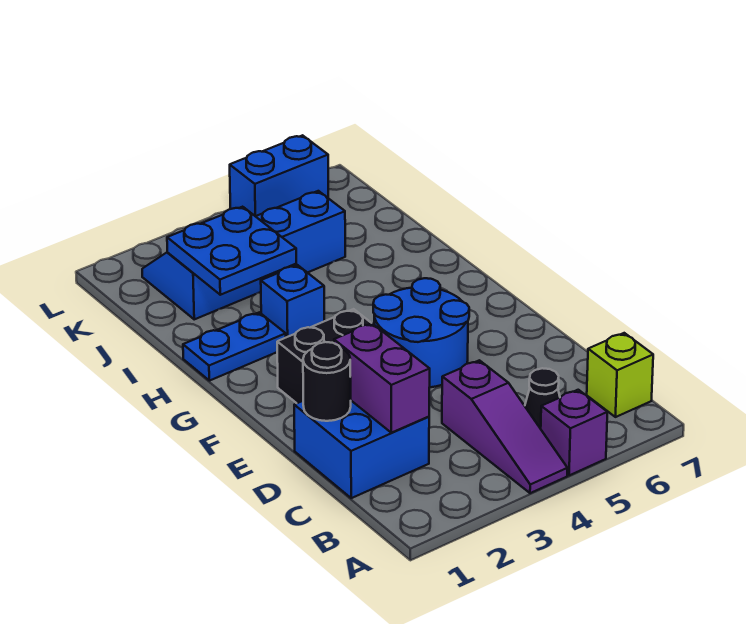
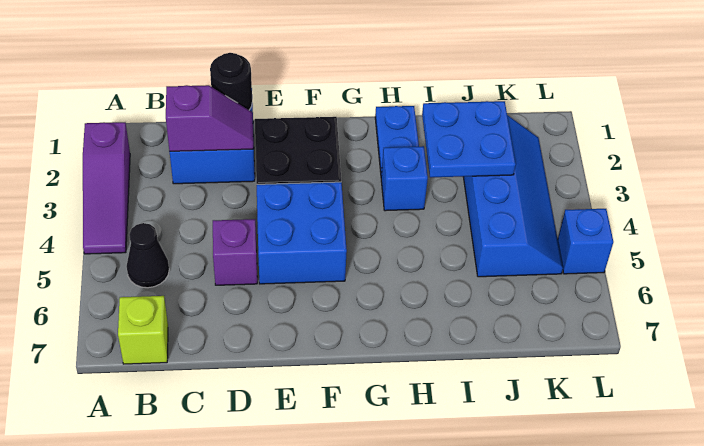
purple slope A4:C4 level 1 top C -> purple slope A2:A4 level 1 top 2
purple brick A5 level 1 -> purple brick D5 level 1
purple brick C2:D2 level 2 -> purple slope C2:D2 level 2 top C
blue round brick E4:F5 level 1 -> blue brick E4:F5 level 1
blue brick L5:L6 level 1 -> blue brick L5 level 1

